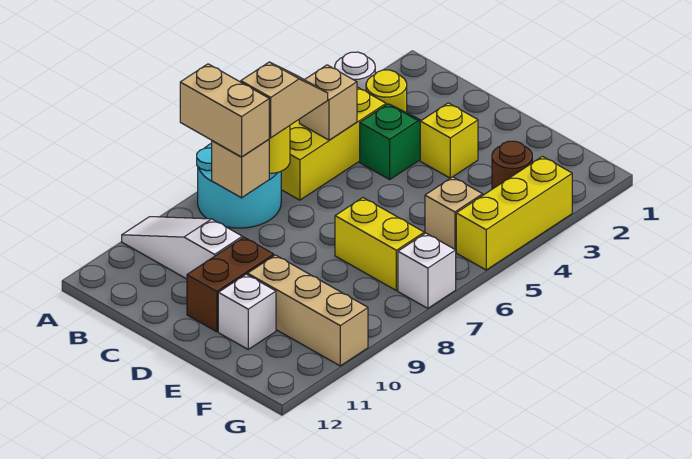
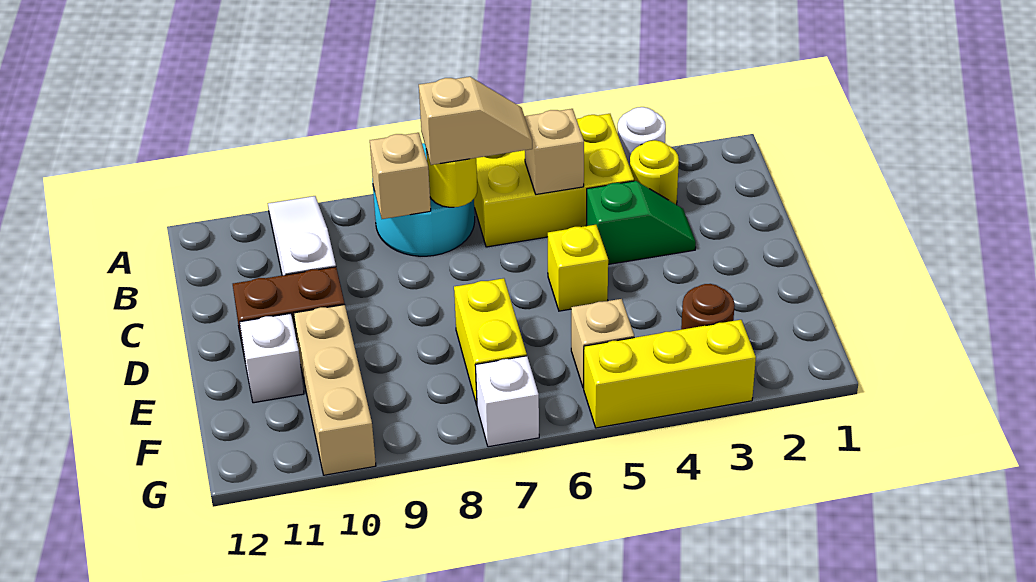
tan brick A8:B8 level 3 -> none
yellow brick D3 level 1 -> yellow brick D5 level 1

